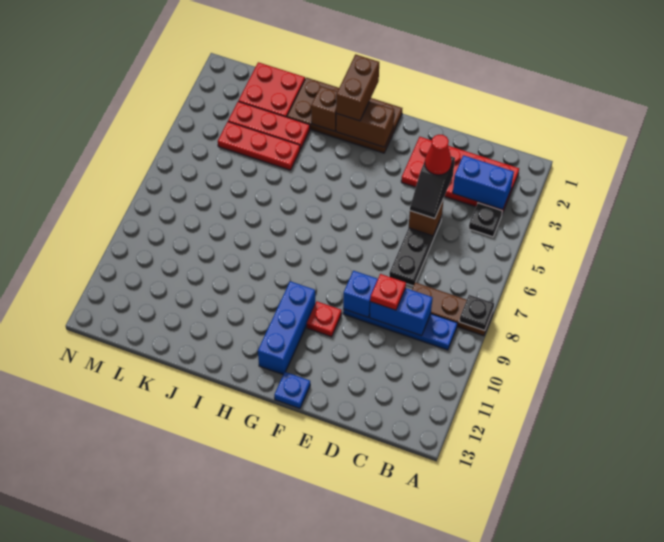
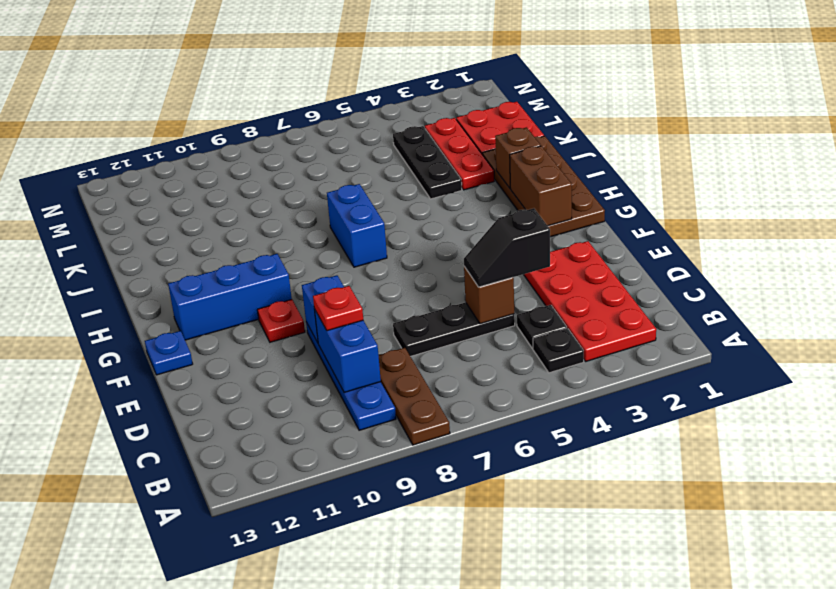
black plate A8 level 2 -> black plate C4 level 1
blue brick B3:C3 level 2 -> blue brick H7:I7 level 1
red cone D4 level 4 -> none
brown brick H1:H2 level 3 -> none
red plate J4:L4 level 1 -> black plate J4:L4 level 1

